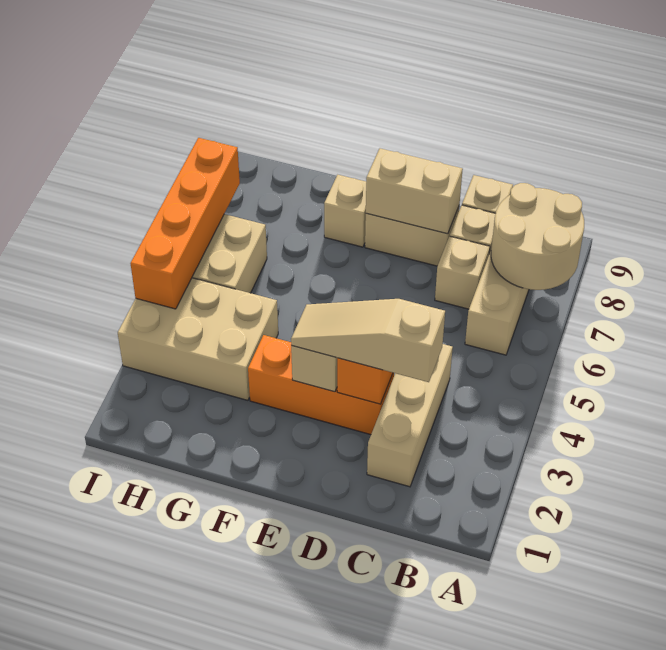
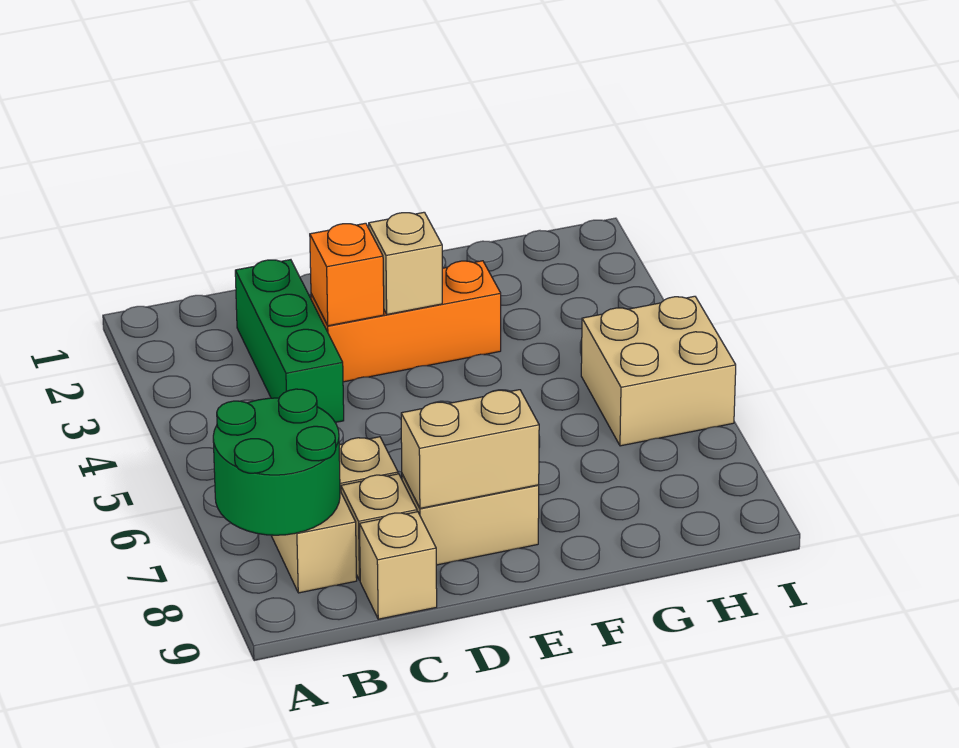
tan round brick A7:B8 level 2 -> green round brick A7:B8 level 2
tan brick C2:C4 level 1 -> green brick C2:C4 level 1
tan slope C3:E3 level 3 top C -> none
tan brick F8 level 1 -> none
tan brick G3:I4 level 1 -> none
orange brick I4:I7 level 2 -> none

